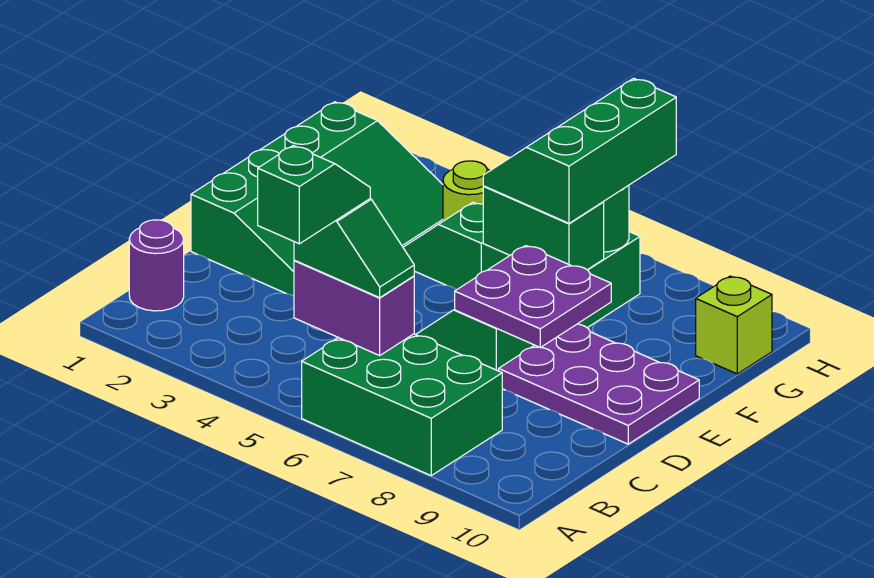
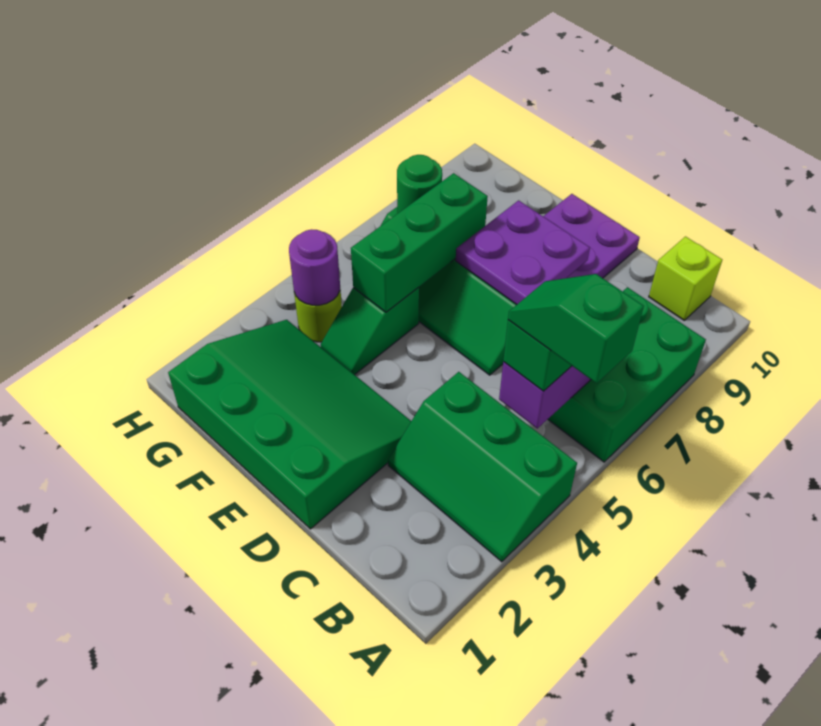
purple round brick B1 level 1 -> purple round brick G4 level 2
green brick F6:F7 level 2 -> green brick F5:F7 level 2
green slope F6:H7 level 3 top 7 -> green slope A3:C4 level 1 top 4
lime brick G10 level 1 -> lime brick B10 level 1

